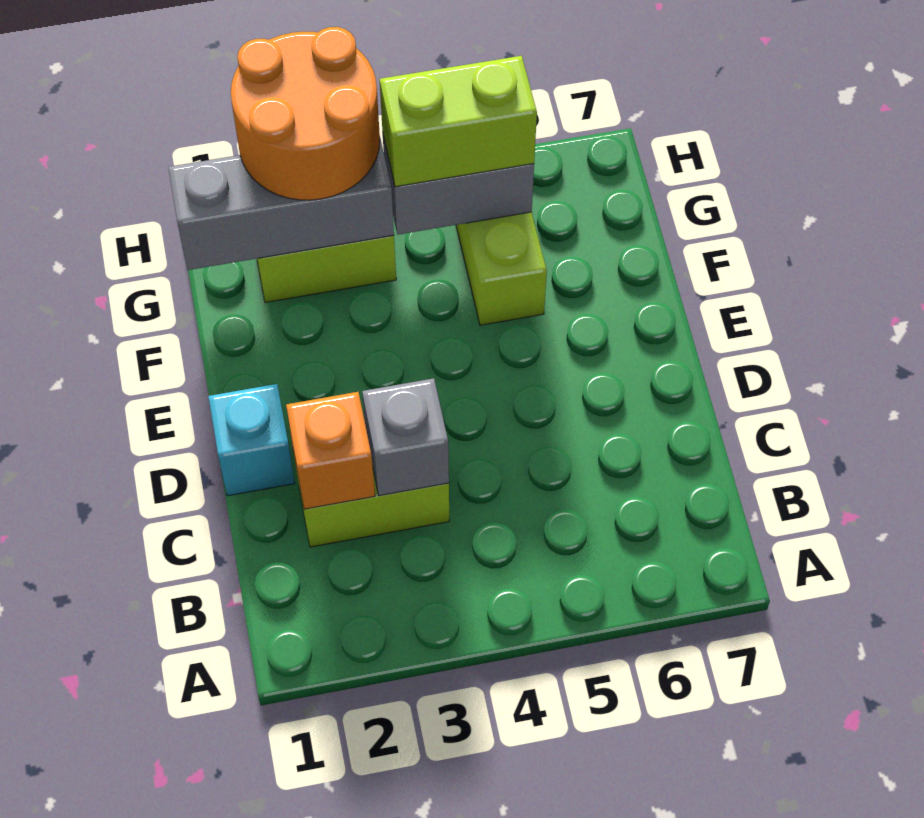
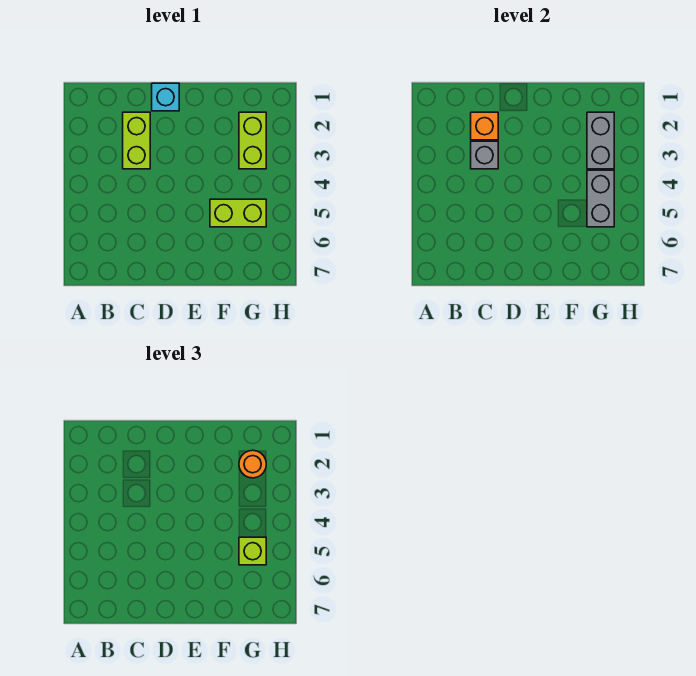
grey brick G1:G3 level 2 -> grey brick G2:G3 level 2
orange round brick G2:H3 level 3 -> orange round brick G2 level 3
lime brick G4:G5 level 3 -> lime brick G5 level 3

